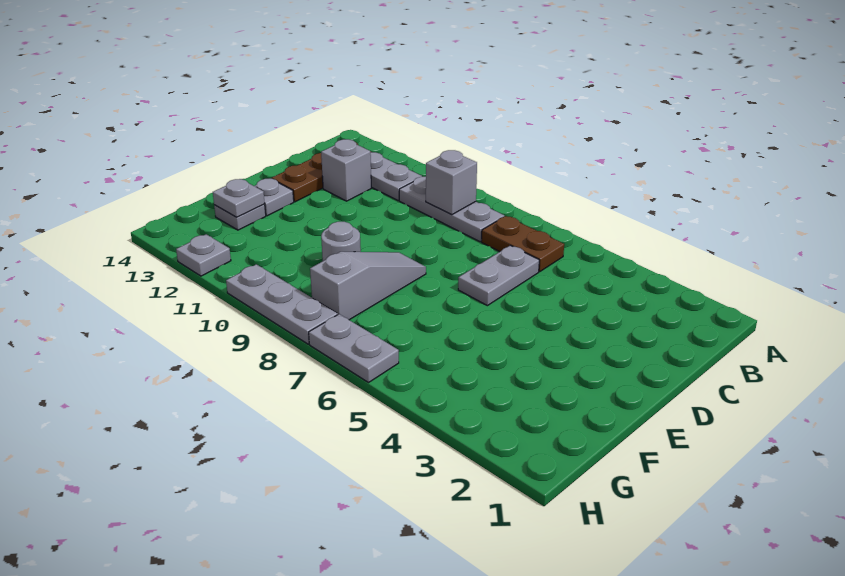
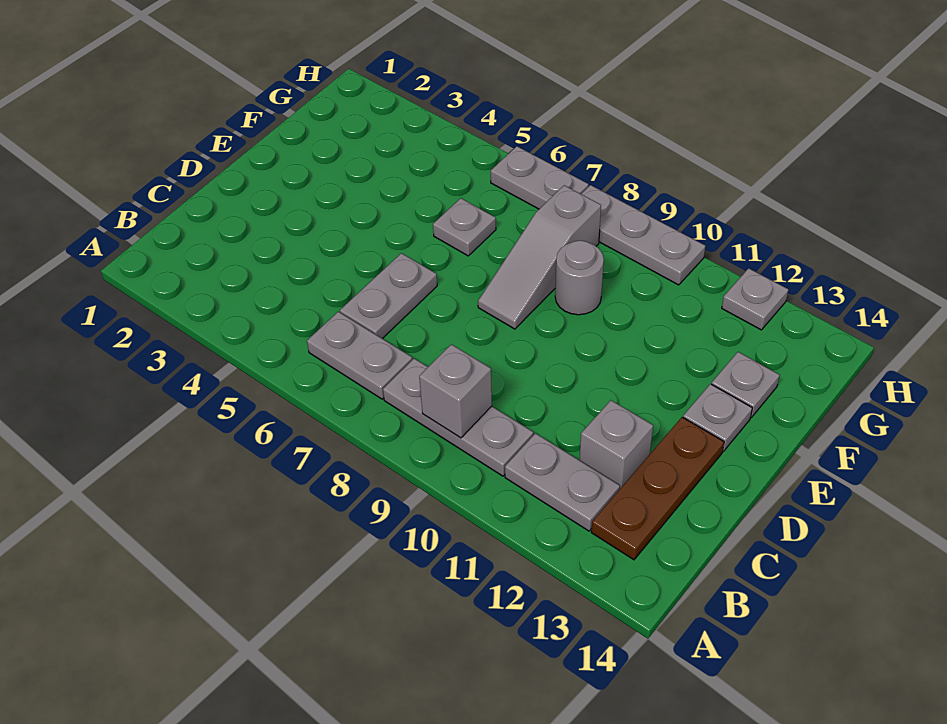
brown plate B6:B7 level 1 -> grey plate B6:B7 level 1
grey plate F13 level 2 -> grey plate F6 level 1

